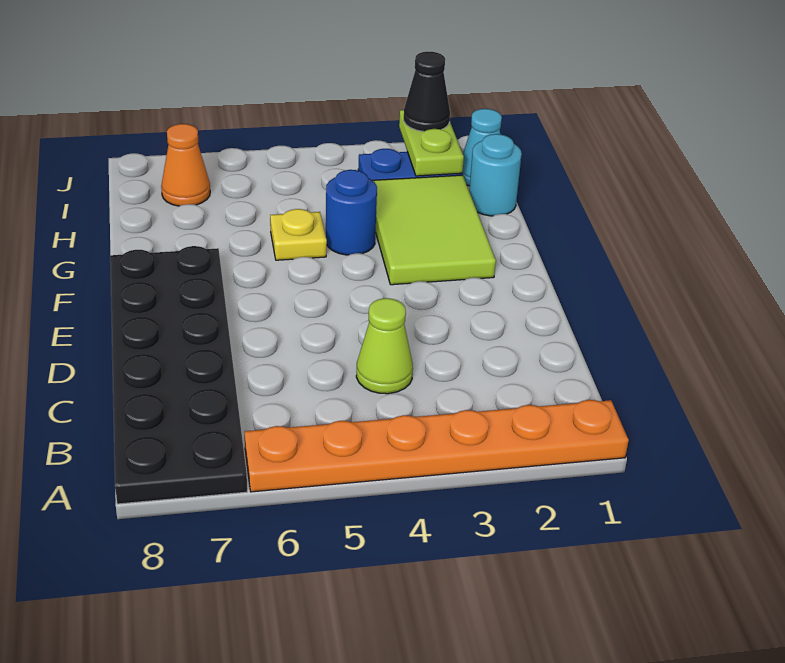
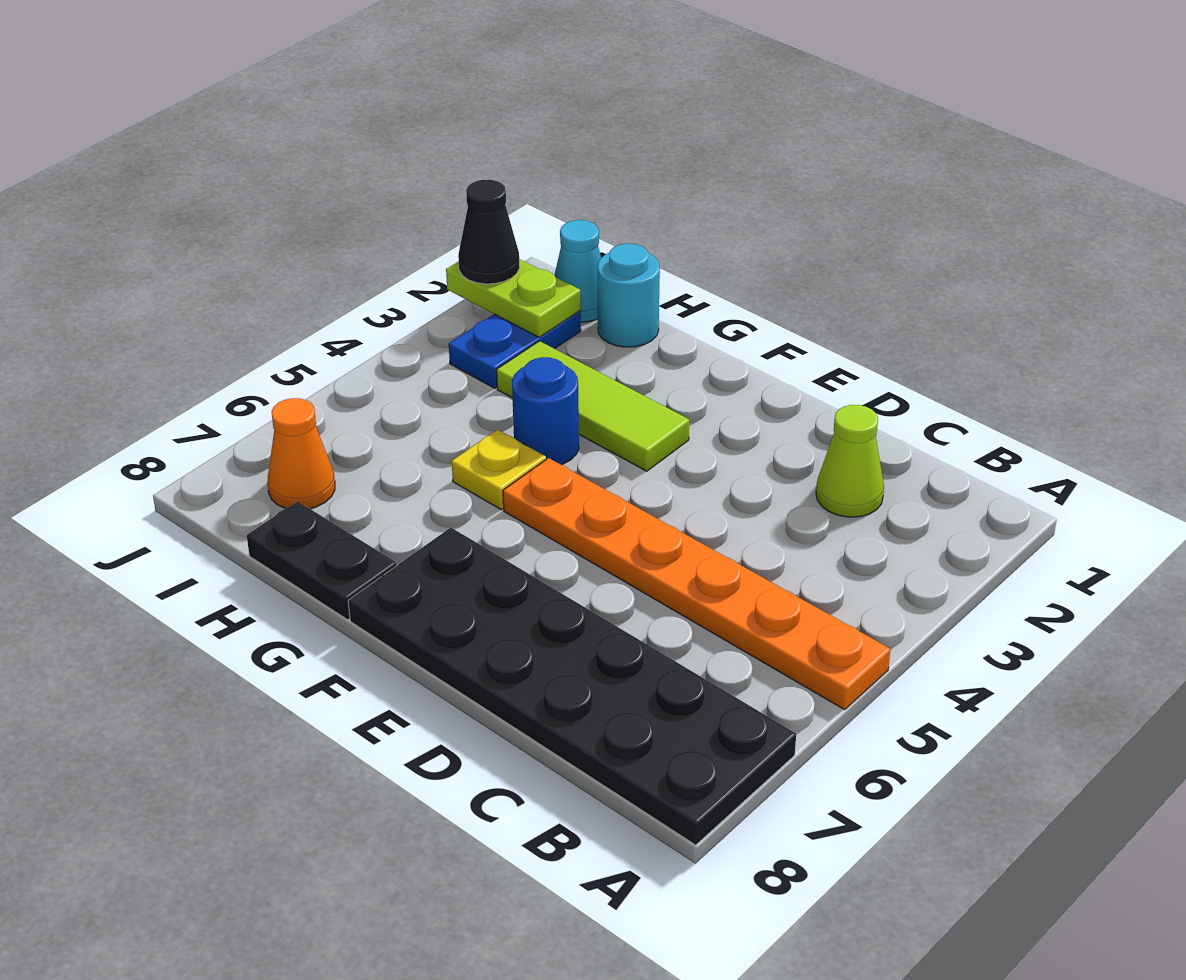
orange plate A1:A6 level 1 -> orange plate A5:F5 level 1
lime cone C4 level 1 -> lime cone C2 level 1
lime tile F2:H3 level 1 -> lime tile F3:H3 level 1
none -> black plate G8:H8 level 1

